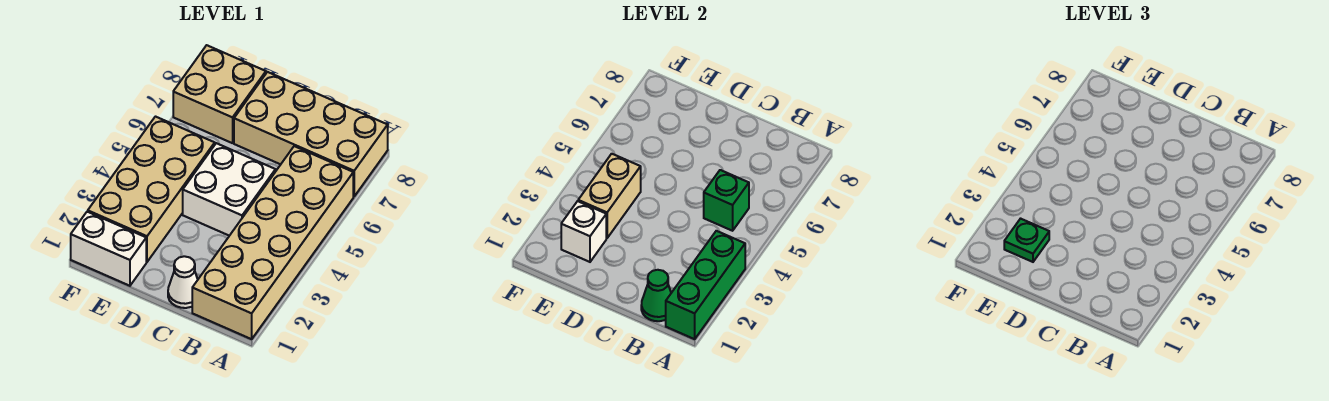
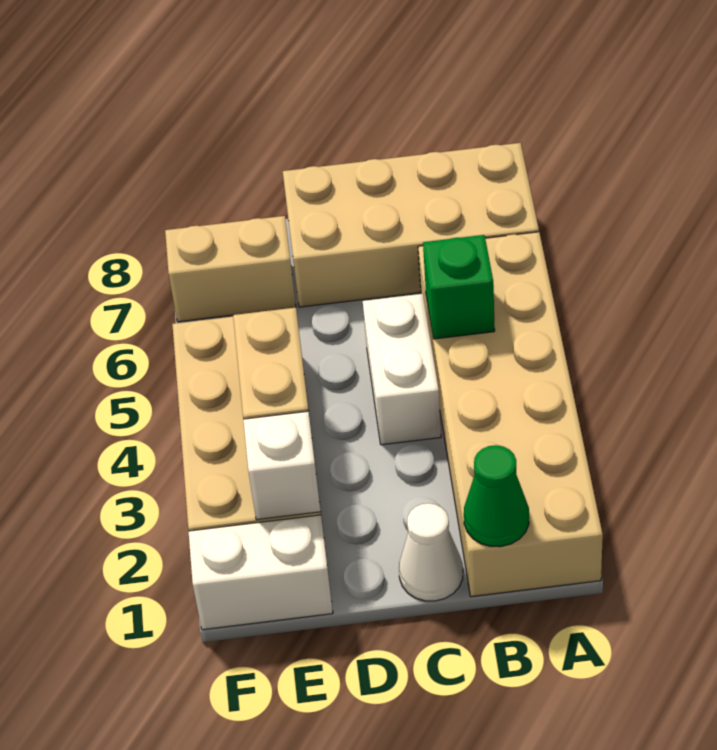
green brick A1:A3 level 2 -> none
white brick C4:D5 level 1 -> white brick C4:C5 level 1
green plate E2 level 3 -> none
tan brick E7:F8 level 1 -> tan brick E7:F7 level 1

